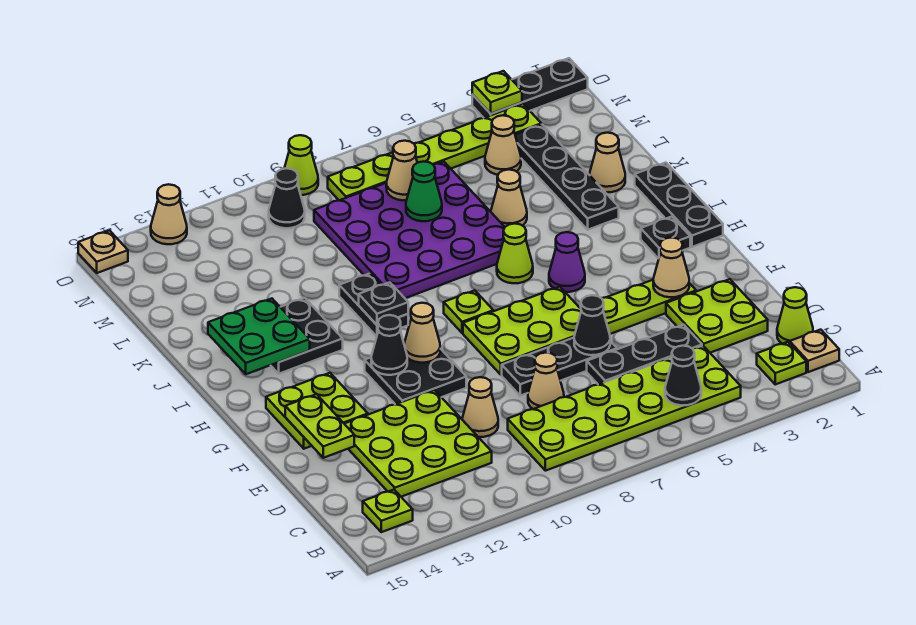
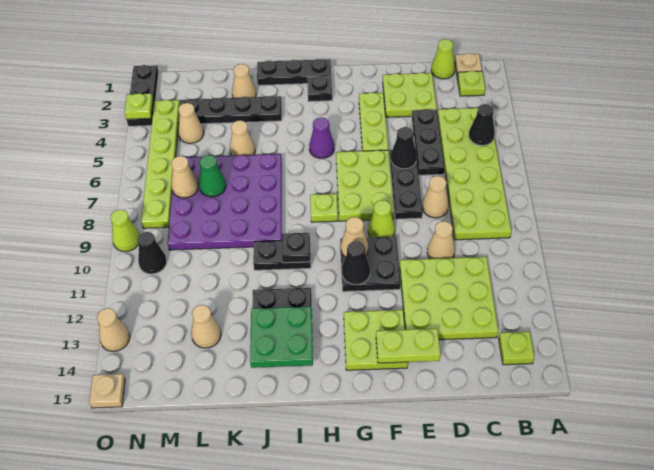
tan cone F3 level 2 -> tan cone L13 level 1
lime cone I6 level 1 -> lime cone F9 level 1

